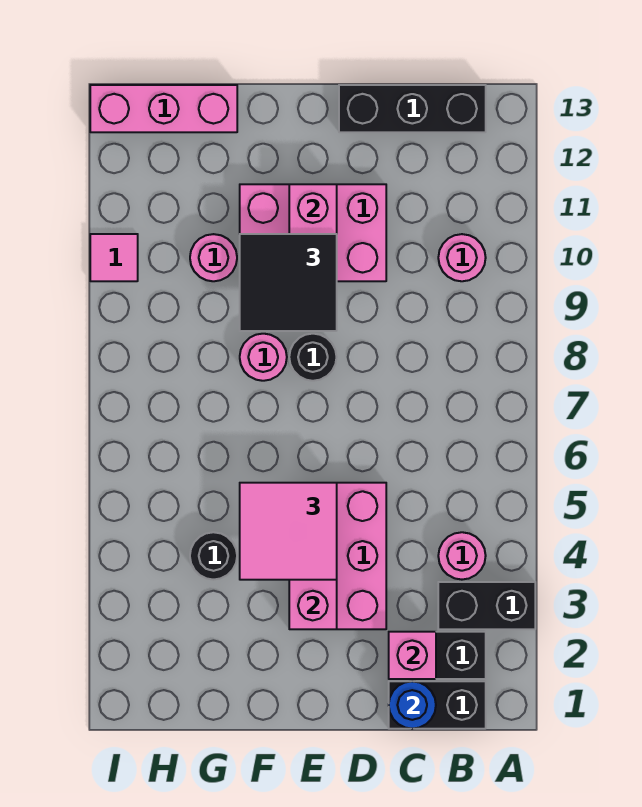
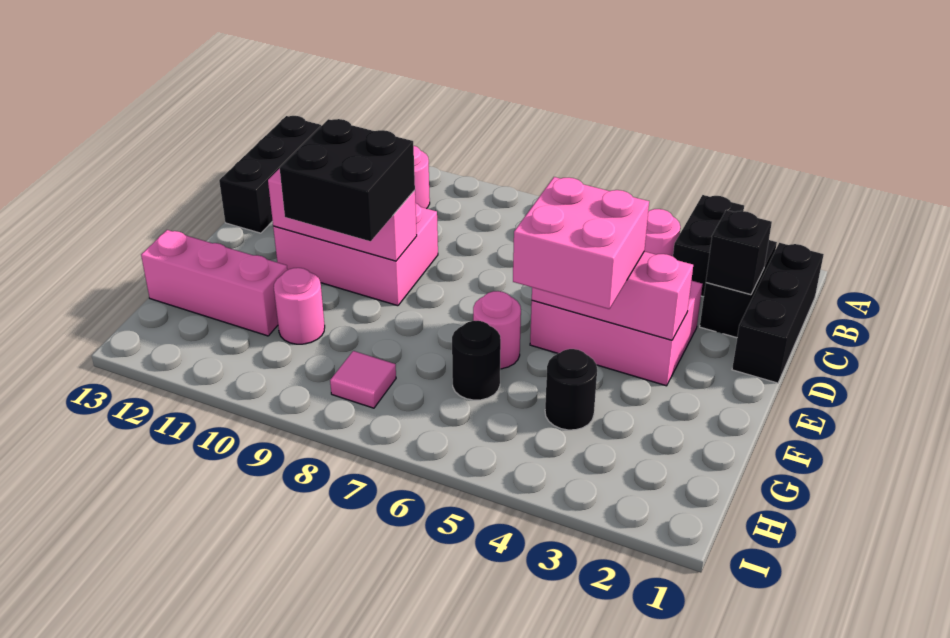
black brick B1:C1 level 1 -> black brick B1:D1 level 1
blue round brick C1 level 2 -> none
pink brick C2 level 2 -> black brick C2 level 2
pink brick D10:F11 level 1 -> pink brick D9:E11 level 1
pink tile E4:F5 level 3 -> pink brick E4:F5 level 3
black round brick E8 level 1 -> black round brick G6 level 1
black tile E9:F10 level 3 -> black brick E9:F10 level 3
pink round brick F8 level 1 -> pink round brick F6 level 1
pink brick G13:I13 level 1 -> pink brick G11:G13 level 1
pink tile I10 level 1 -> pink tile H8 level 1

